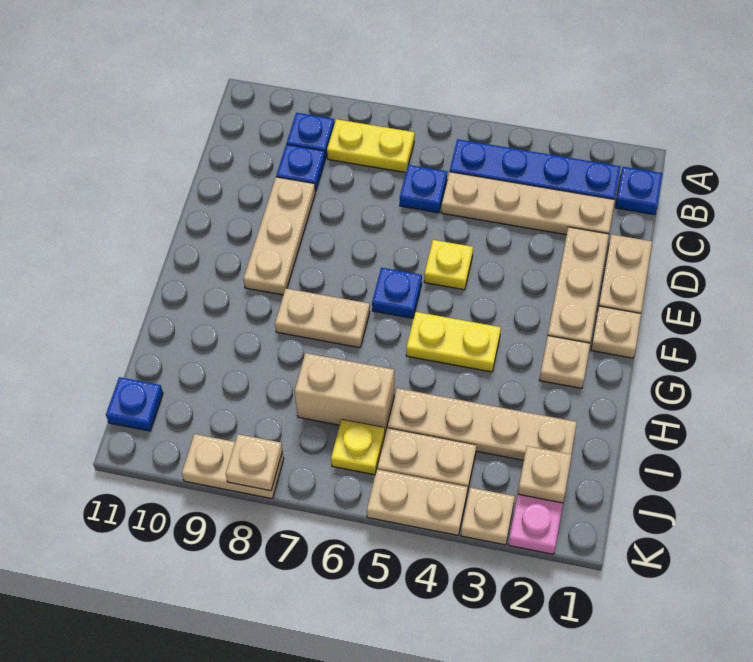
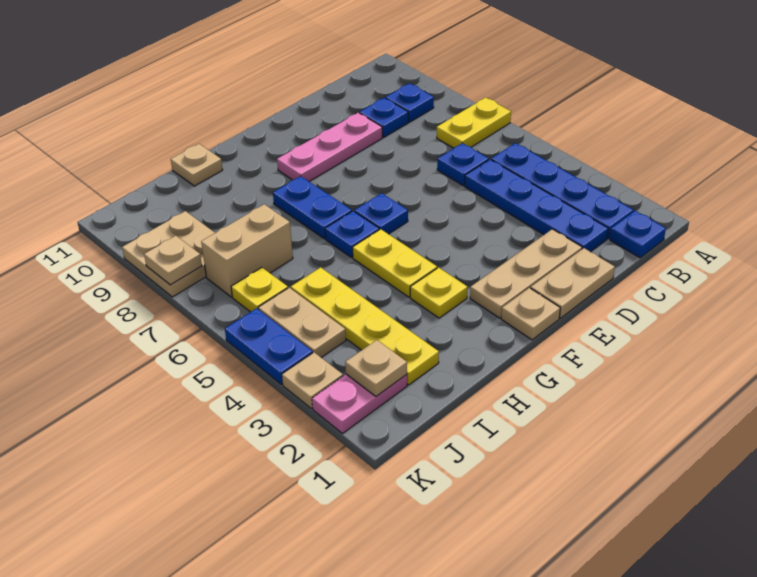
yellow plate B7:B8 level 1 -> yellow plate A7:B7 level 1
tan plate C2:C5 level 1 -> blue plate C2:C5 level 1
tan plate D9:F9 level 1 -> pink plate D9:F9 level 1
yellow plate E5 level 1 -> yellow plate G3 level 1
tan plate G2 level 1 -> tan plate H11 level 1
tan plate G7:G8 level 1 -> blue plate G7:G8 level 1
tan plate I2:I5 level 1 -> yellow plate I2:I5 level 1
tan brick I6:I7 level 1 -> tan brick I7:J7 level 1
blue plate J11 level 1 -> blue plate G6 level 1
tan plate K4:K5 level 1 -> blue plate K4:K5 level 1
tan plate K8:K9 level 1 -> tan plate J8:K9 level 1

